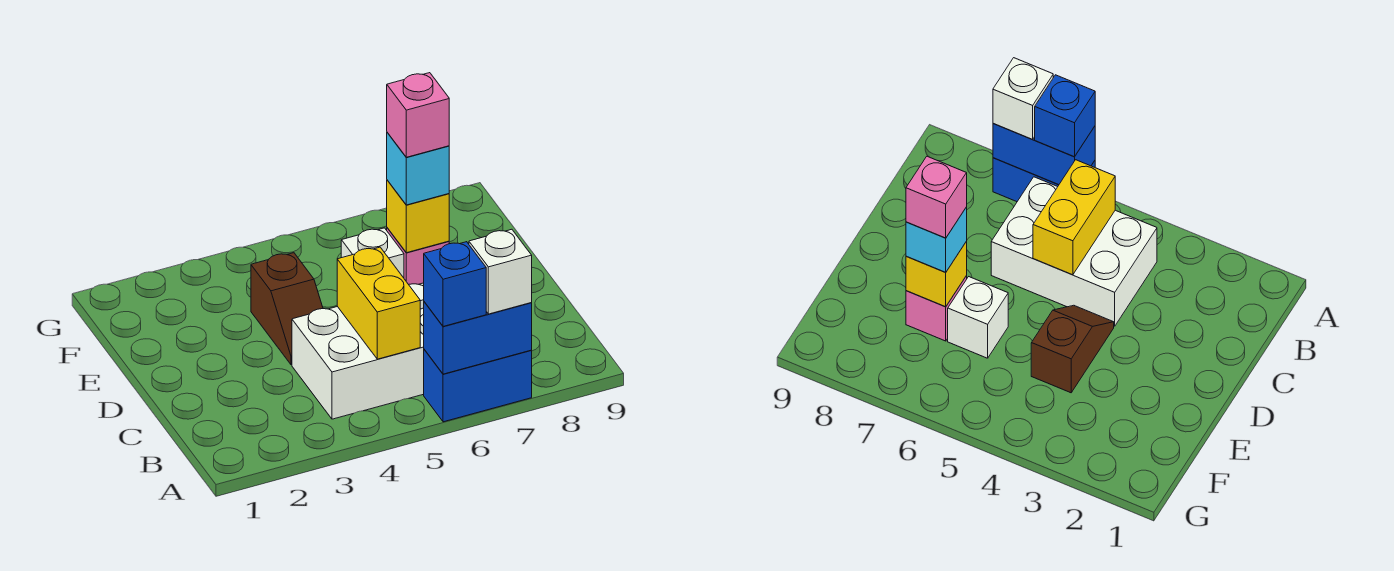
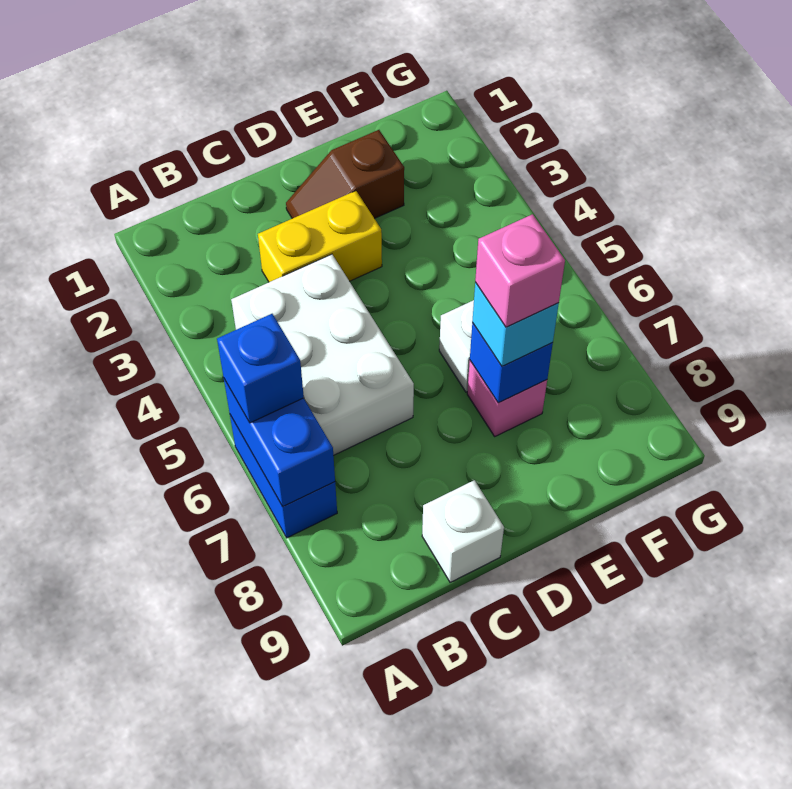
white brick A7 level 3 -> white brick C9 level 1
yellow brick B5:C5 level 2 -> yellow brick C3:D3 level 1
brown slope D4:E4 level 1 top E -> brown slope D2:E2 level 1 top E
yellow brick E7 level 2 -> blue brick E7 level 2

